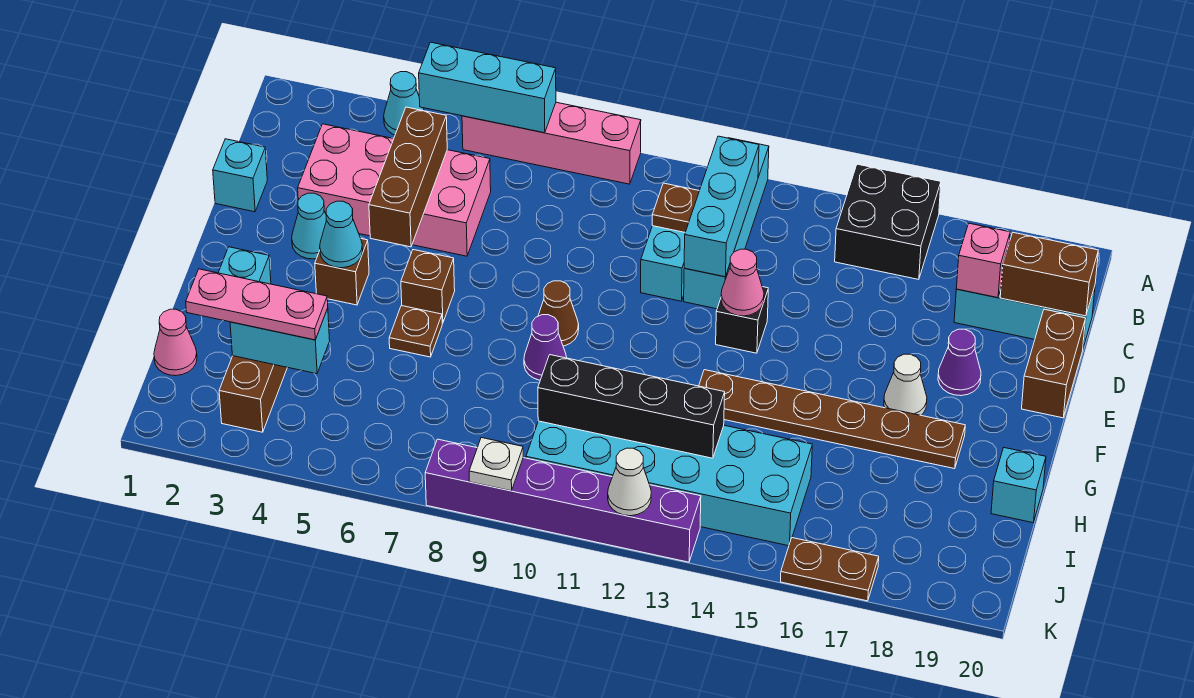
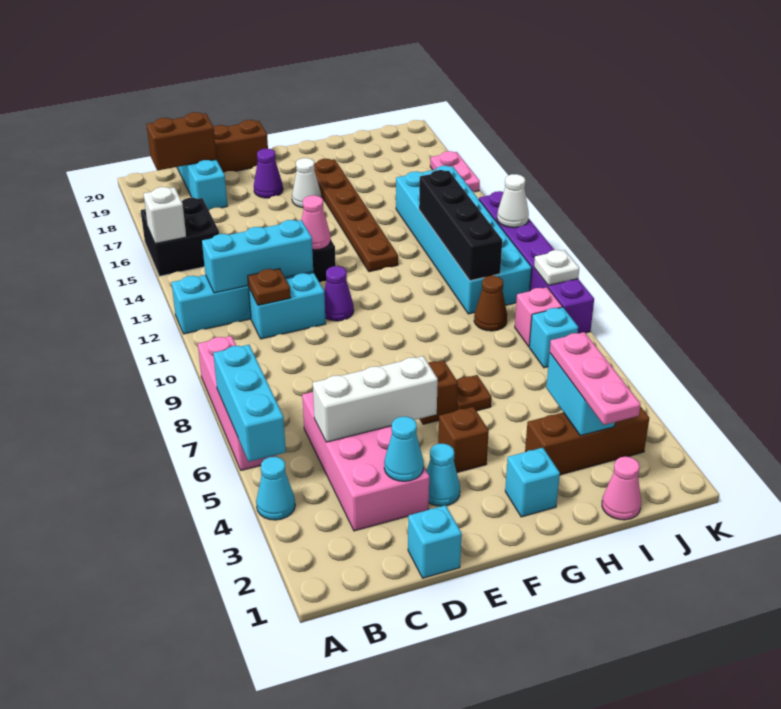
none -> white brick A15 level 2
brown brick C5:E5 level 2 -> white brick C5:E5 level 2
pink brick C18 level 2 -> pink brick J8 level 1
brown brick C19:C20 level 2 -> brown brick B19:C19 level 2
cyan cone F4 level 2 -> cyan cone D3 level 2
brown cone F9 level 1 -> brown cone I9 level 1
purple cone G9 level 1 -> purple cone E11 level 1
cyan brick H20 level 1 -> cyan brick J7 level 1
brown plate K16:K17 level 1 -> pink plate K16:K17 level 1

